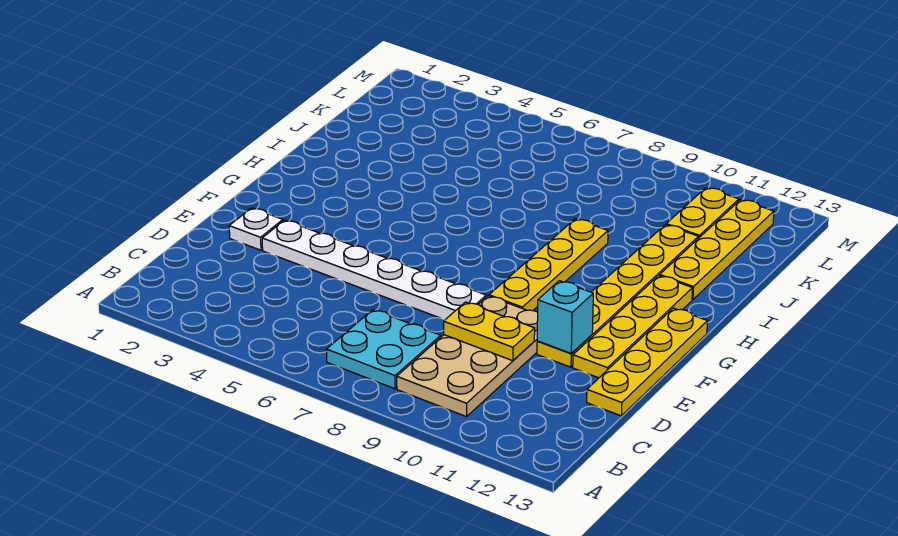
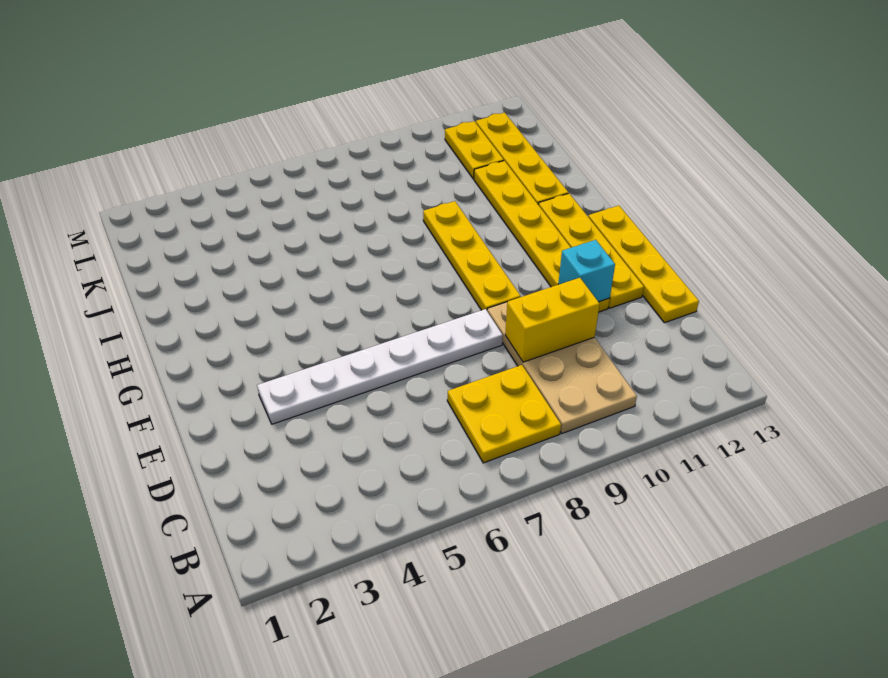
cyan plate B7:C8 level 1 -> yellow plate B7:C8 level 1
yellow plate D9:D10 level 2 -> yellow brick D9:D10 level 2
white plate E2 level 1 -> none

